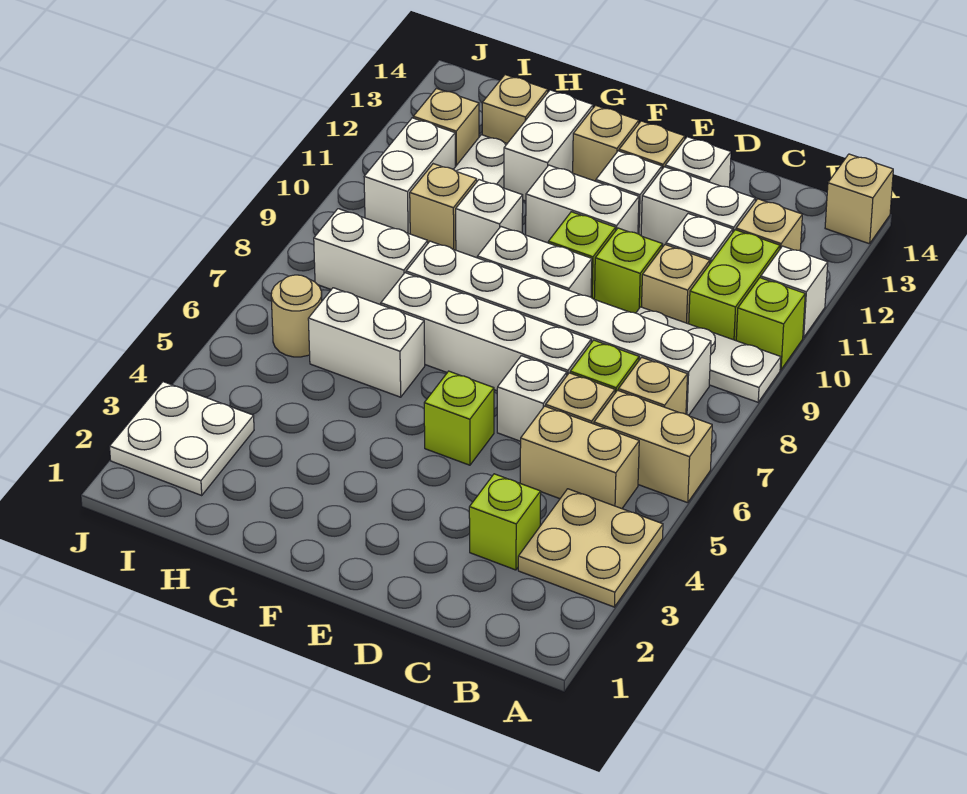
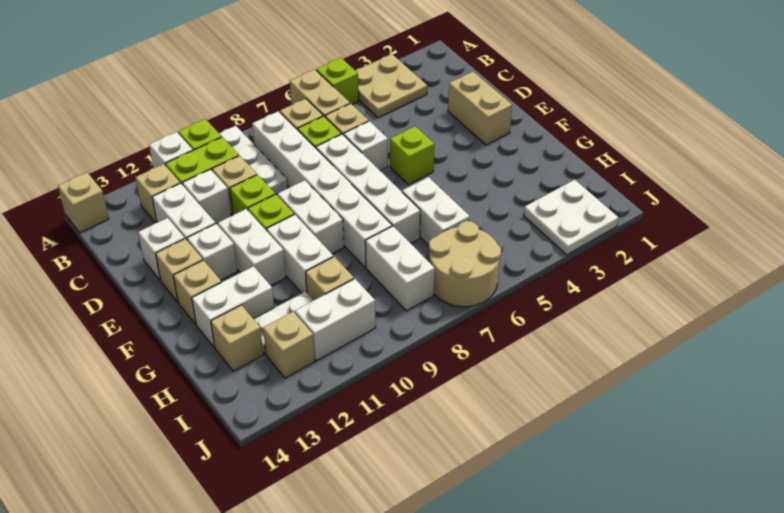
tan brick B5:C5 level 1 -> tan brick D2:E2 level 1
lime brick C3 level 1 -> lime brick A5 level 1
white brick G10 level 1 -> white brick F10:G10 level 1
tan round brick I6 level 1 -> tan round brick I6:J7 level 1

